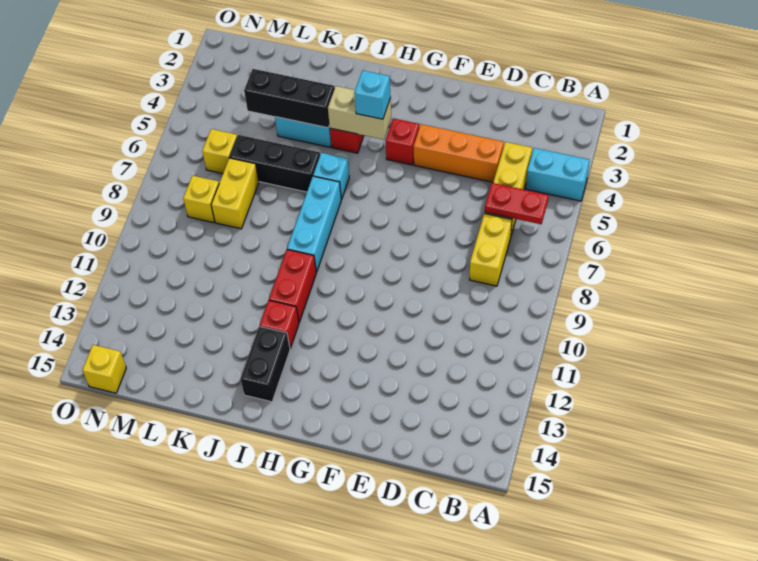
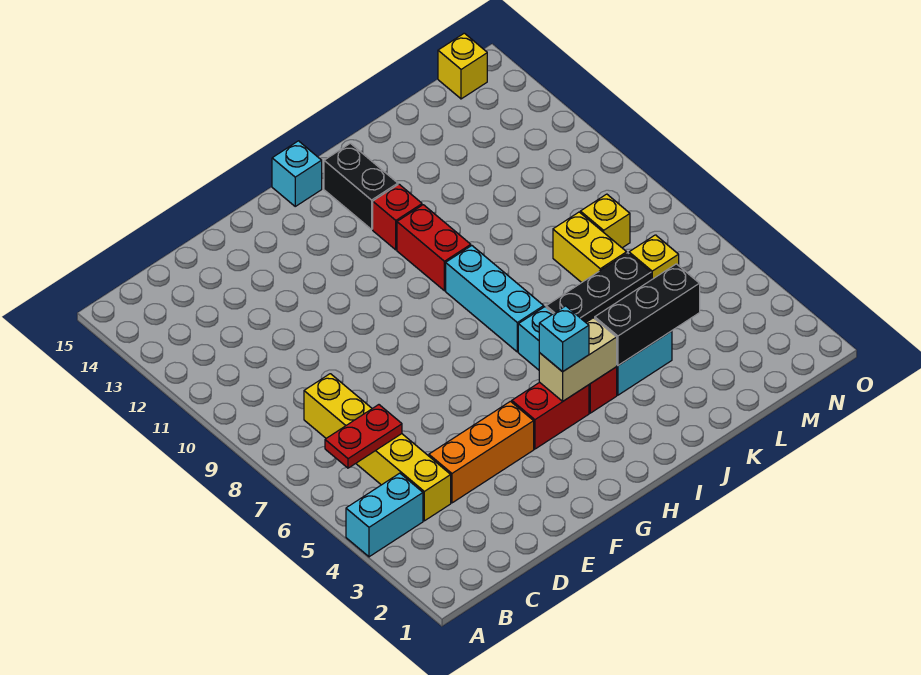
red brick G4 level 1 -> red brick G4:H4 level 1
none -> cyan brick H15 level 1

